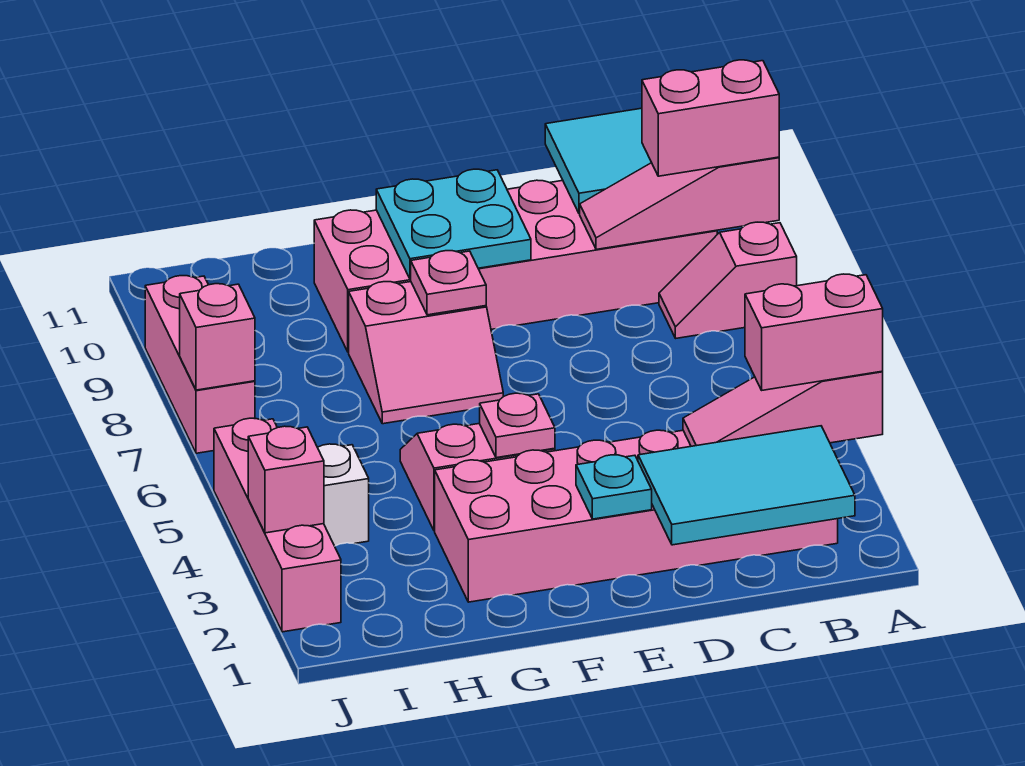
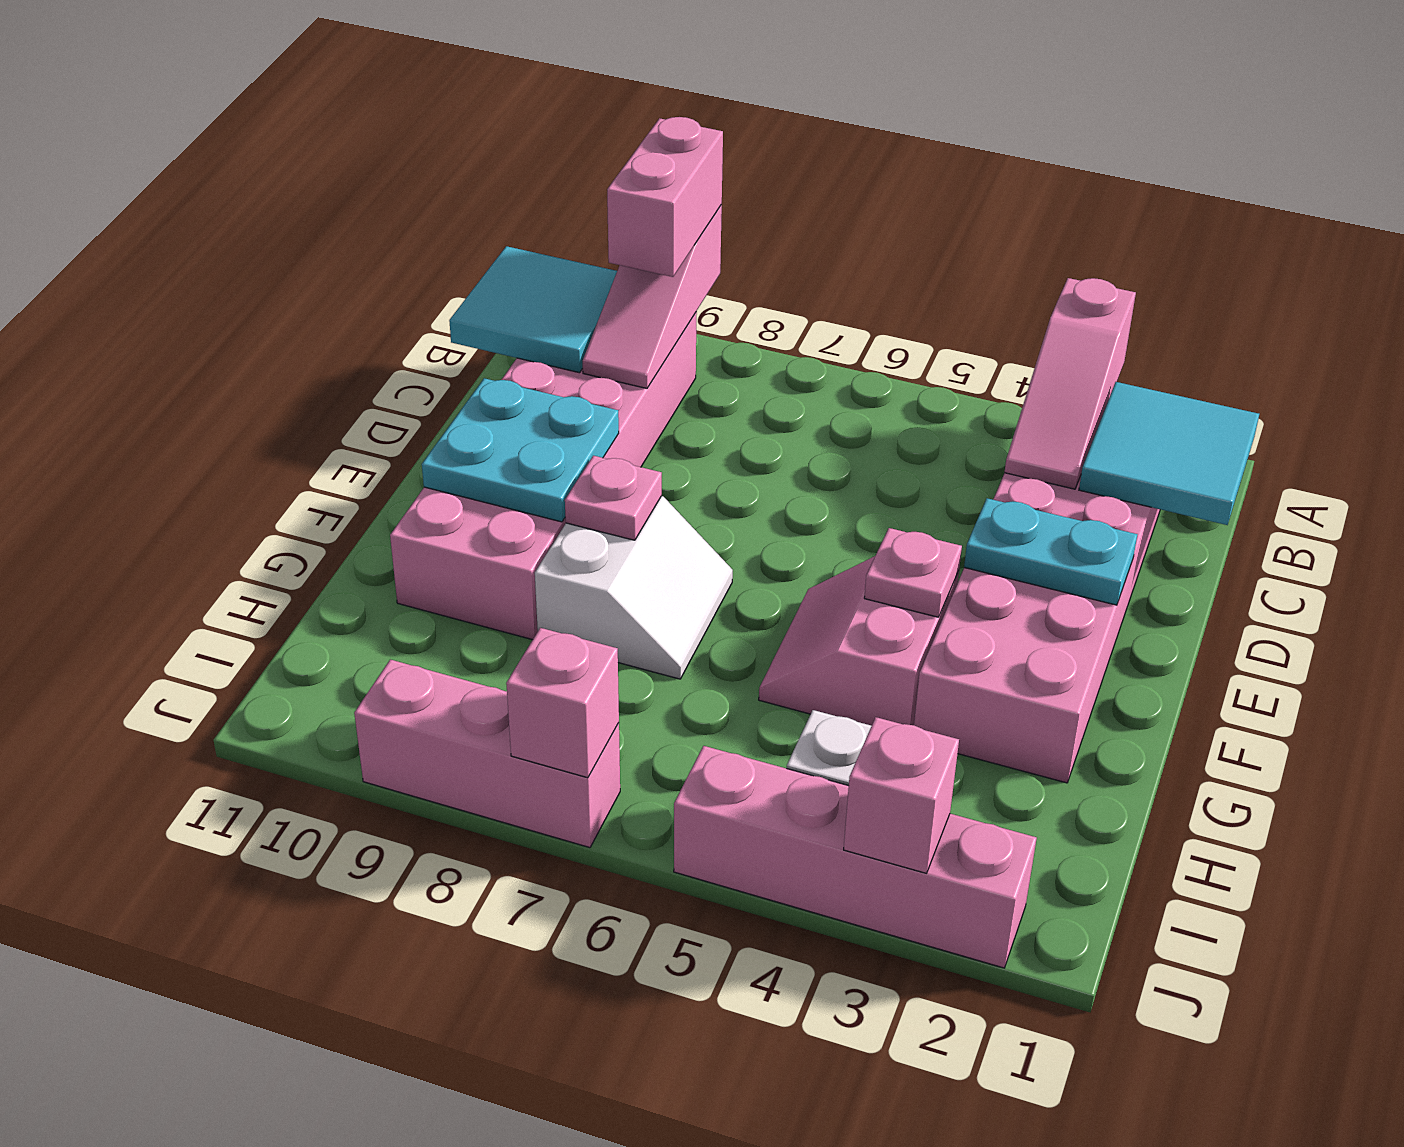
pink brick A3:B3 level 3 -> none
pink slope A8:B8 level 1 top A -> none
cyan tile B1:D2 level 2 -> cyan tile B1:C2 level 2
cyan plate E2 level 2 -> cyan plate E2:E3 level 2
pink slope F7:G8 level 1 top 8 -> white slope F7:G8 level 1 top 8

